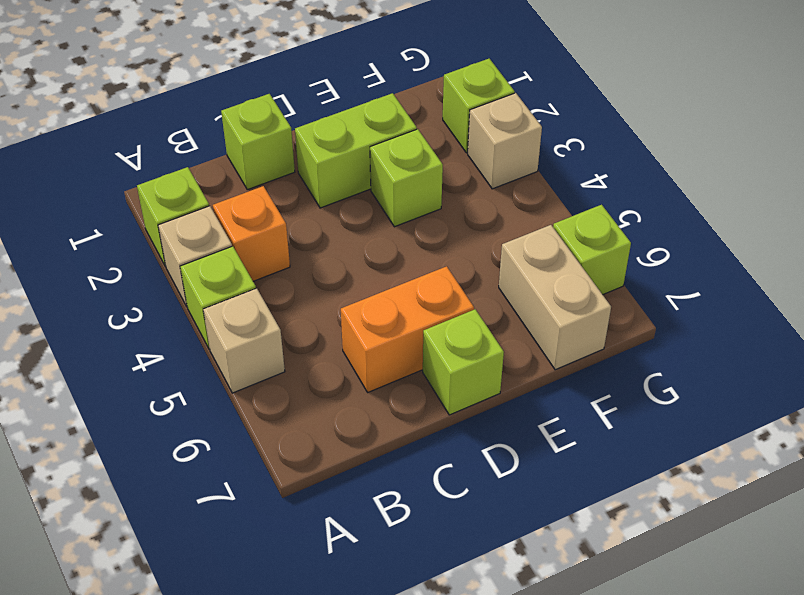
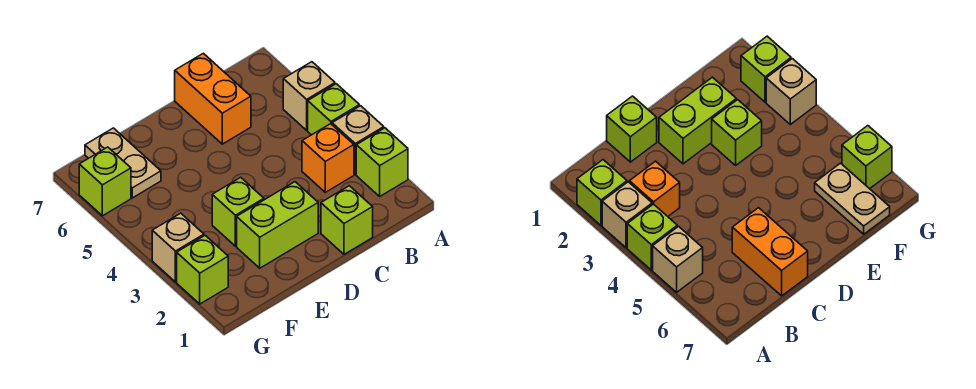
orange brick C6:D6 level 1 -> orange brick C6:C7 level 1
lime brick D7 level 1 -> none
tan brick F6:F7 level 1 -> tan plate F6:F7 level 1

